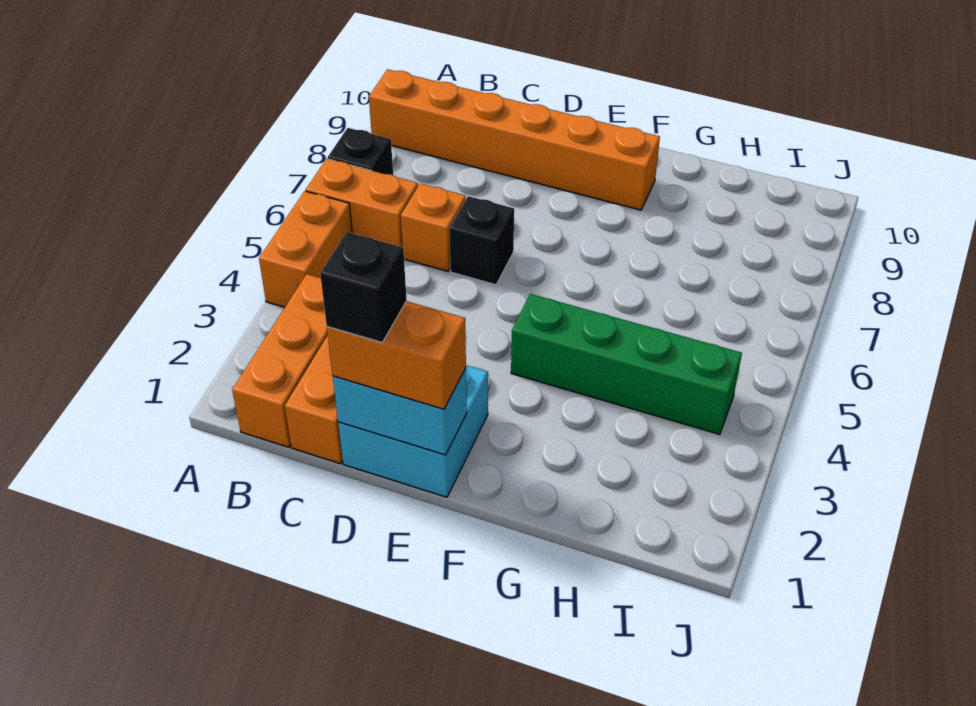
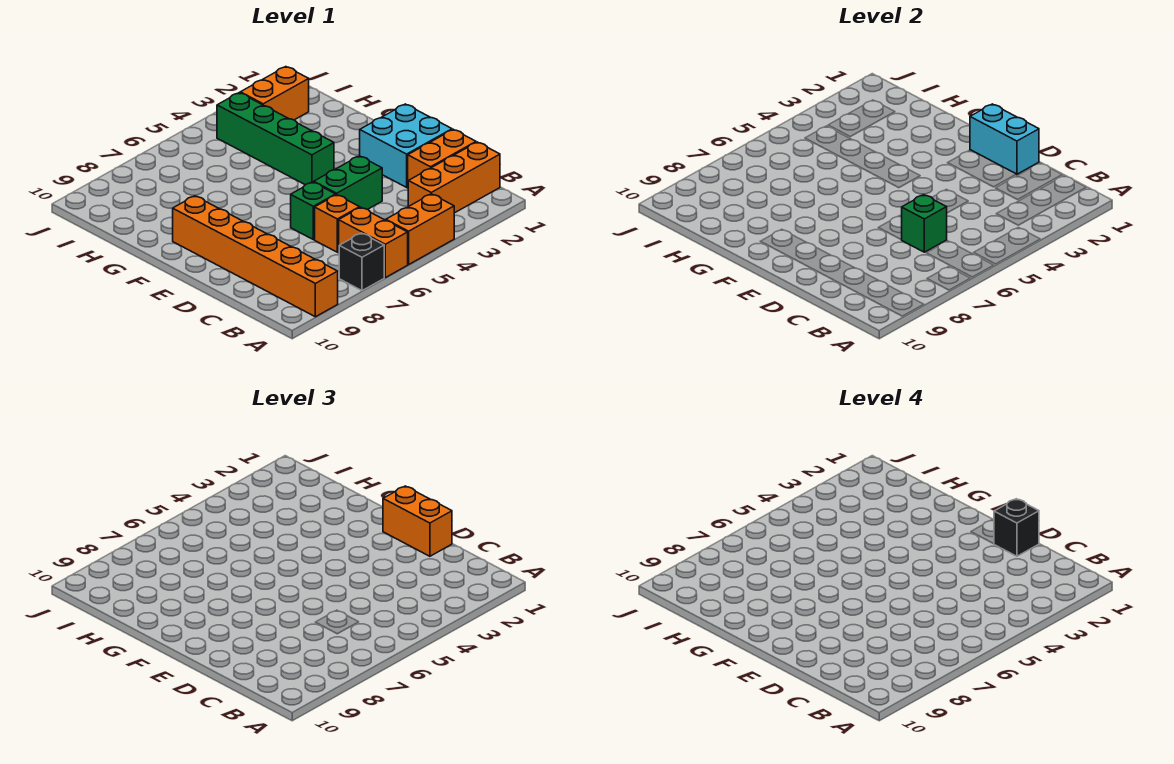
none -> green brick C6 level 2
none -> green brick D4:D5 level 1
black brick D6 level 1 -> green brick D6 level 1
none -> orange brick I2:I3 level 1

